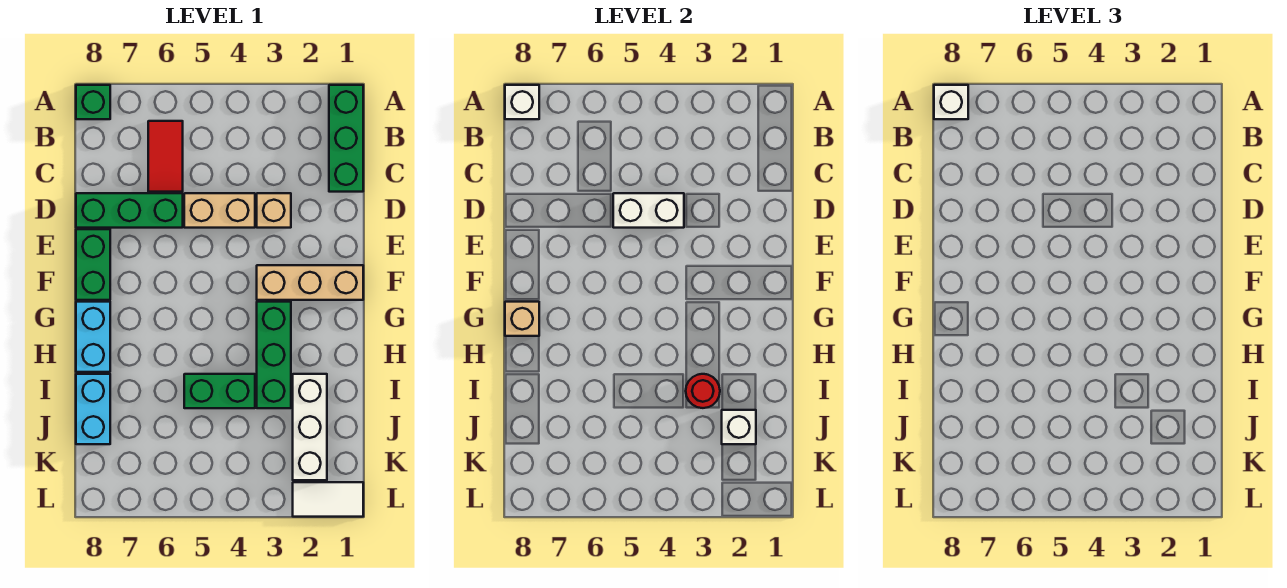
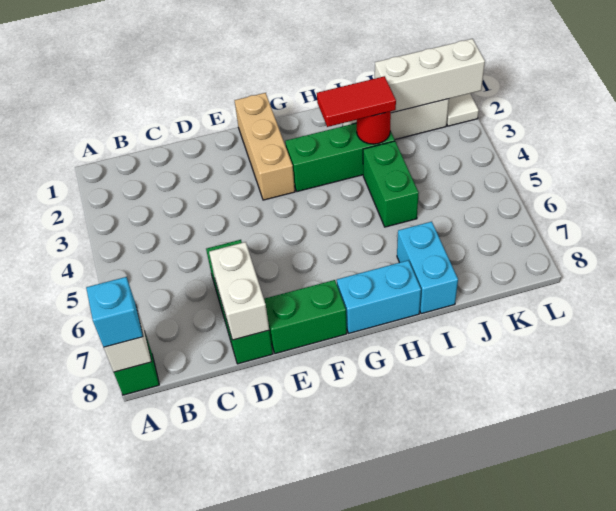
green brick A1:C1 level 1 -> none
white brick A8 level 3 -> cyan brick A8 level 3
red tile B6:C6 level 1 -> red tile H3:I3 level 3
tan brick D3 level 1 -> none
tan brick D4:D5 level 1 -> none
white brick D4:D5 level 2 -> white brick D7:D8 level 2
tan brick G8 level 2 -> none
cyan brick I8:J8 level 1 -> cyan brick I7:I8 level 1
white brick J2 level 2 -> white brick J2:L2 level 2

